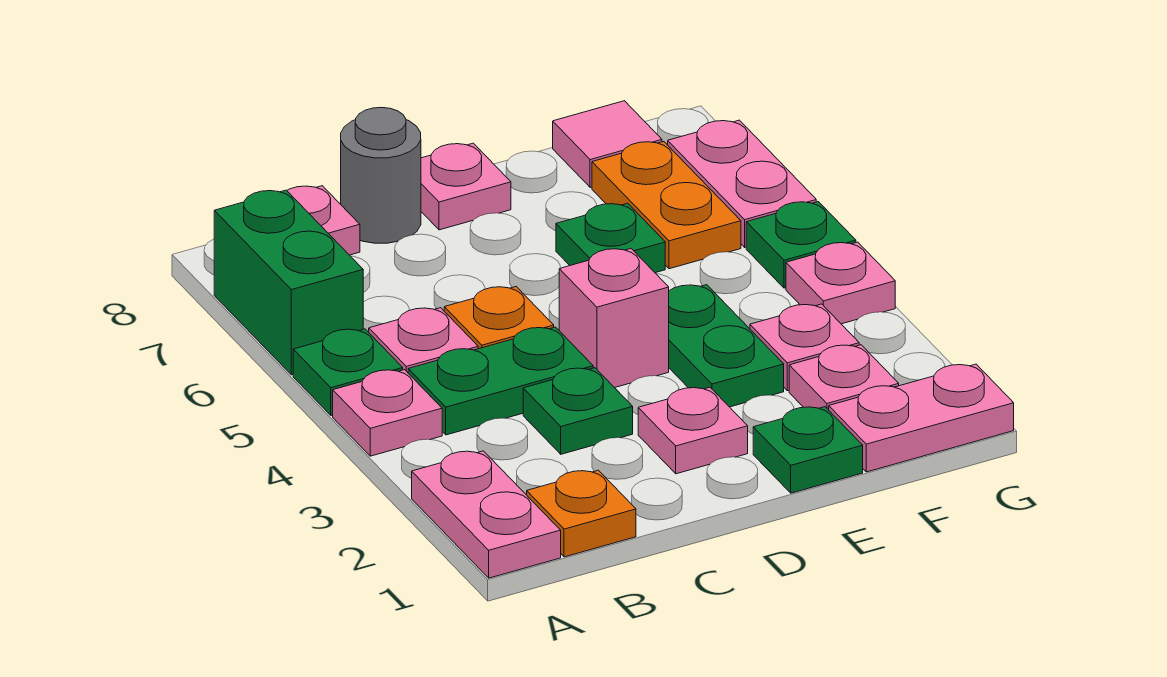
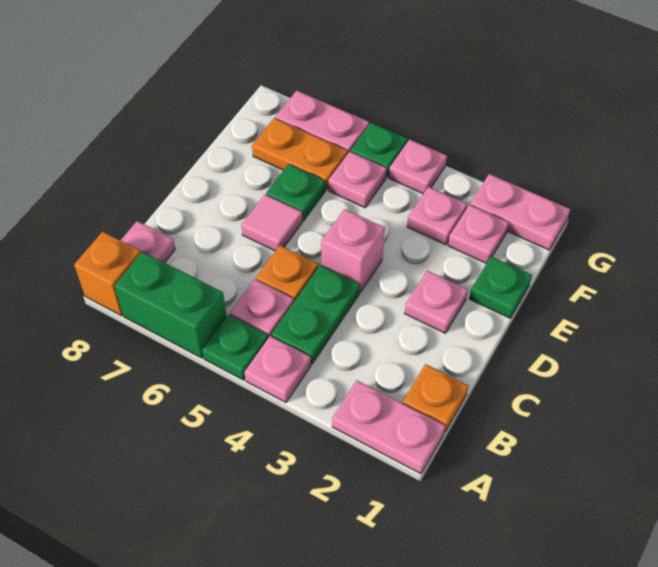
none -> orange brick A8 level 1
green plate C3 level 1 -> none
grey round brick C8 level 1 -> none
pink plate D8 level 1 -> pink plate F5 level 1
green plate E3:E4 level 1 -> none
pink plate F1:G1 level 1 -> pink plate G1:G2 level 1
pink tile F8 level 1 -> pink tile D6 level 1

